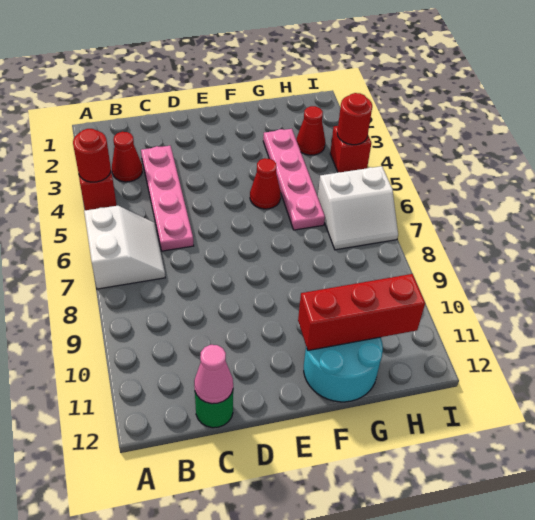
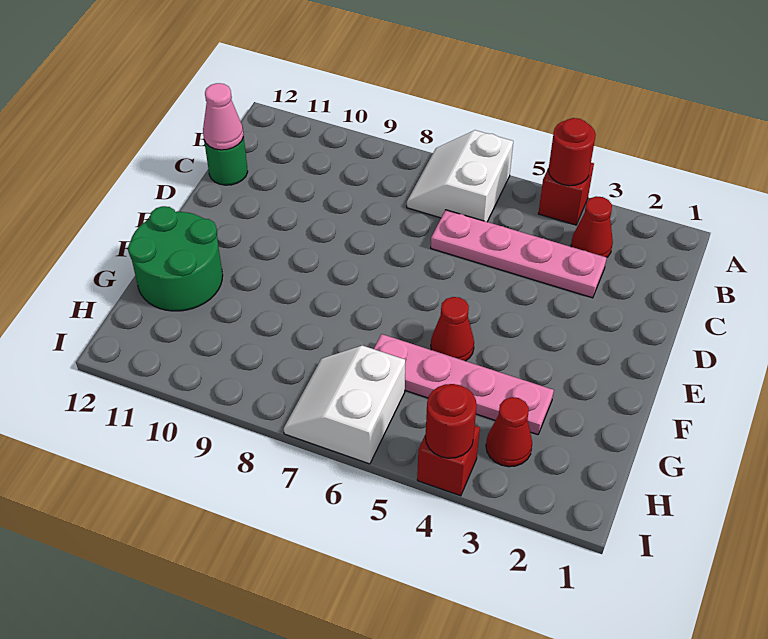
white slope A6:B7 level 1 top A -> white slope A6:B7 level 1 top 6
cyan round brick F11:G12 level 1 -> green round brick F11:G12 level 1
red brick F11:H11 level 2 -> none

